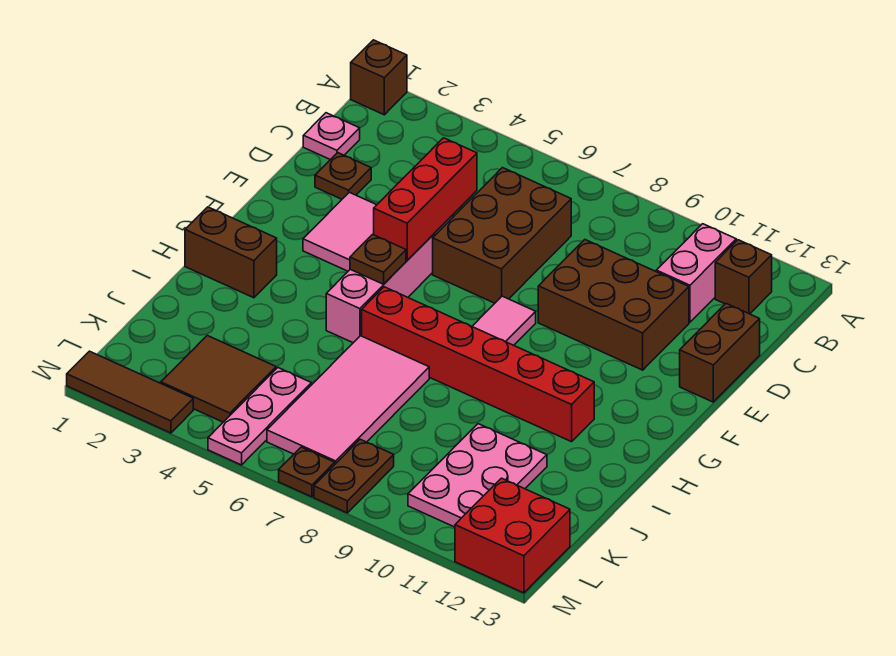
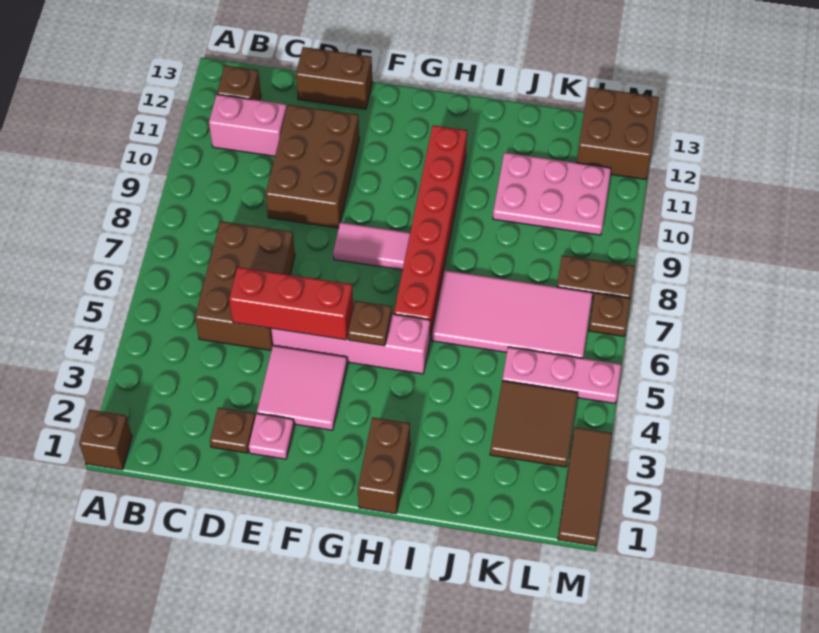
pink plate C1 level 1 -> pink plate E2 level 1
brown brick C6:E7 level 1 -> brown brick C5:D7 level 1
red brick L12:M13 level 1 -> brown brick L12:M13 level 1

